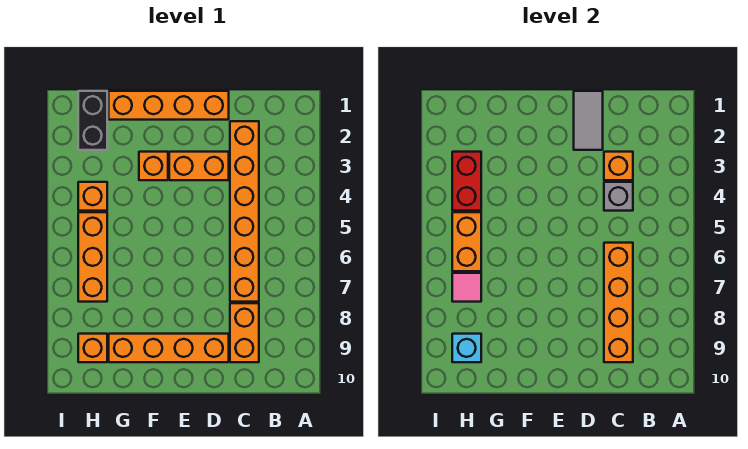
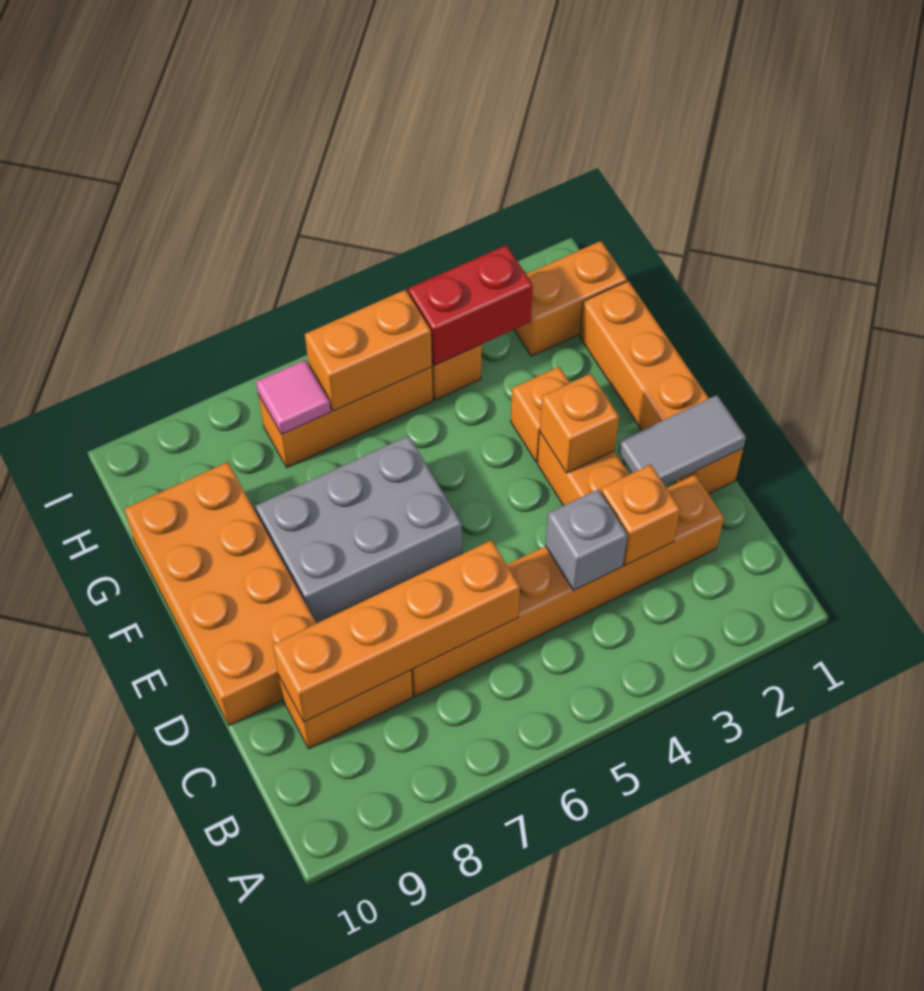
orange brick D9:G9 level 1 -> orange brick D9:G10 level 1
none -> grey brick E6:F8 level 1
black brick H1:H2 level 1 -> orange brick H1:H2 level 1
orange brick H9 level 1 -> orange brick E3 level 2
cyan brick H9 level 2 -> none

